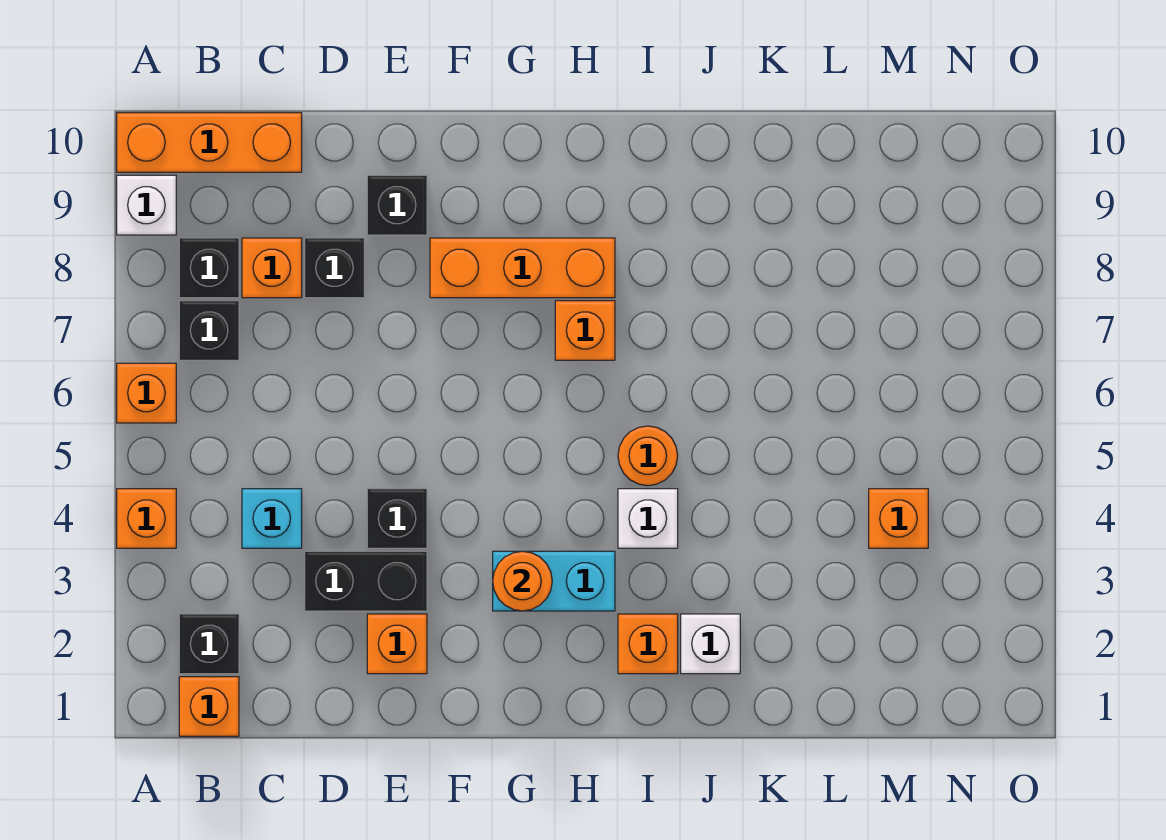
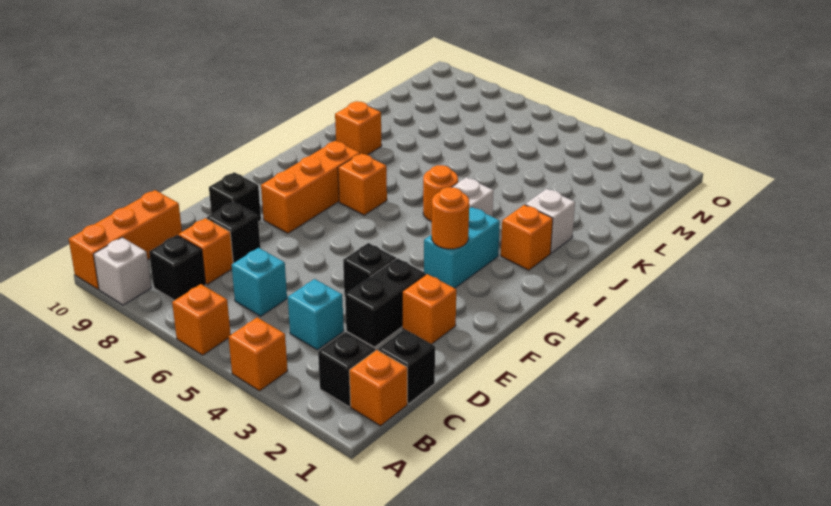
black brick B7 level 1 -> black brick C1 level 1
none -> cyan brick C6 level 1
orange brick M4 level 1 -> orange brick J9 level 1

